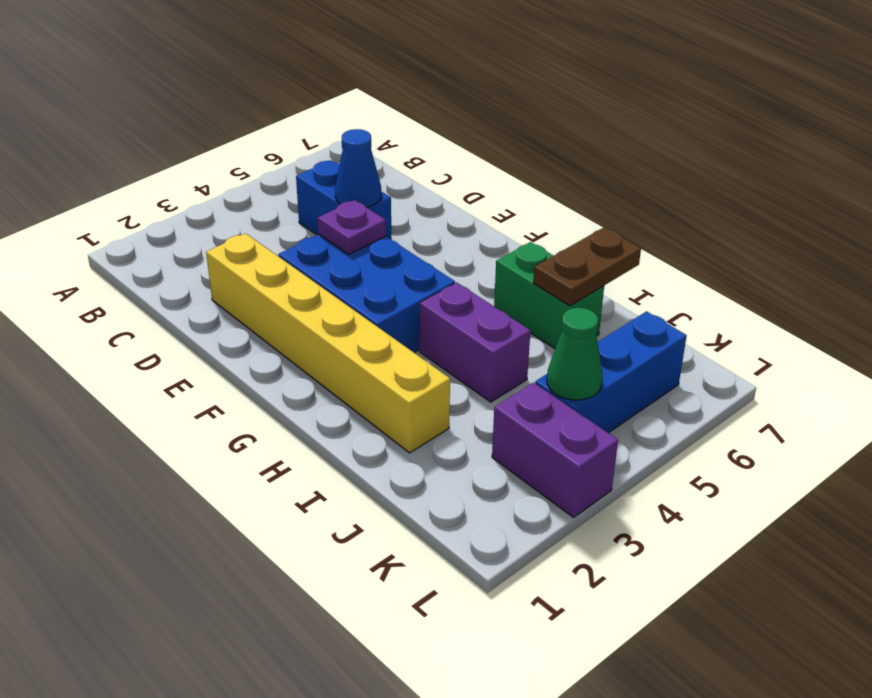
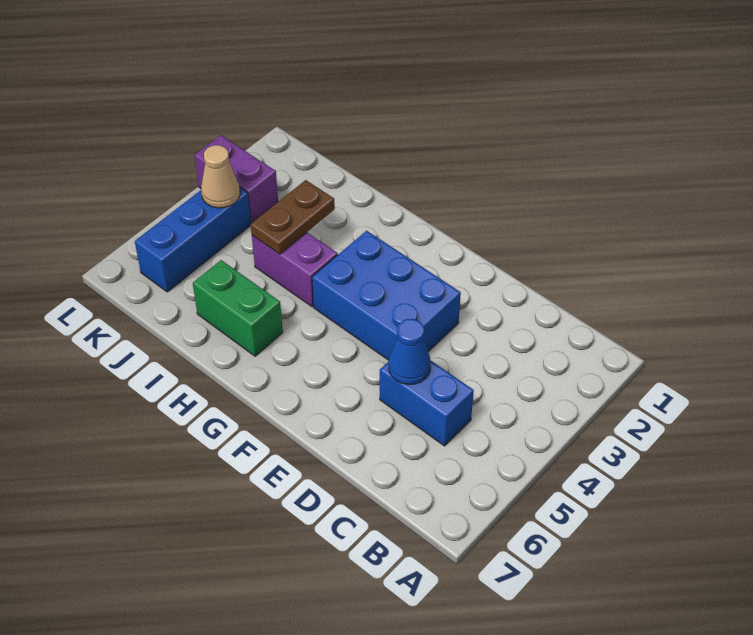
yellow brick D2:I2 level 1 -> none
purple plate E4 level 2 -> none
brown plate I6:I7 level 2 -> brown plate I3:I4 level 2
green cone K4 level 2 -> tan cone K4 level 2

